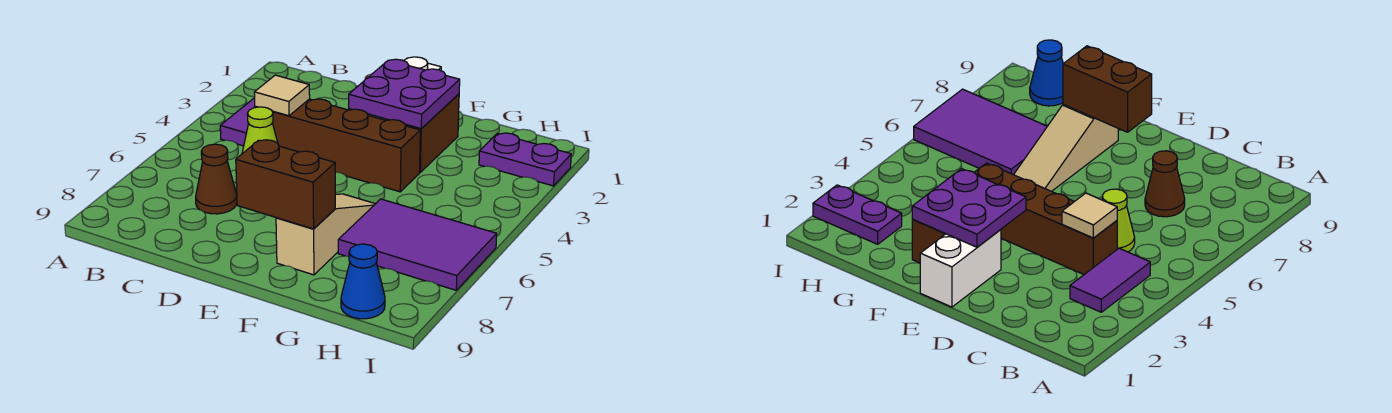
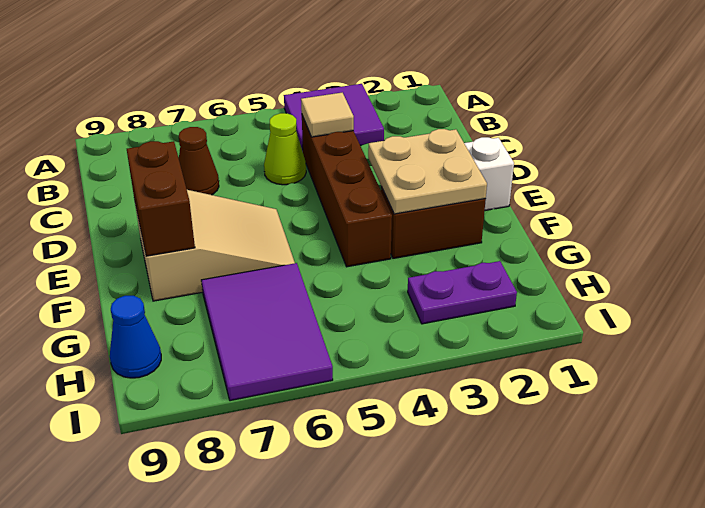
purple tile B3:B4 level 1 -> purple tile A3:B4 level 1
purple plate E2:F3 level 2 -> tan plate E2:F3 level 2
tan slope F6:F8 level 1 top 8 -> tan slope E6:F8 level 1 top 8
purple plate H2:I2 level 1 -> purple plate H2:H3 level 1

